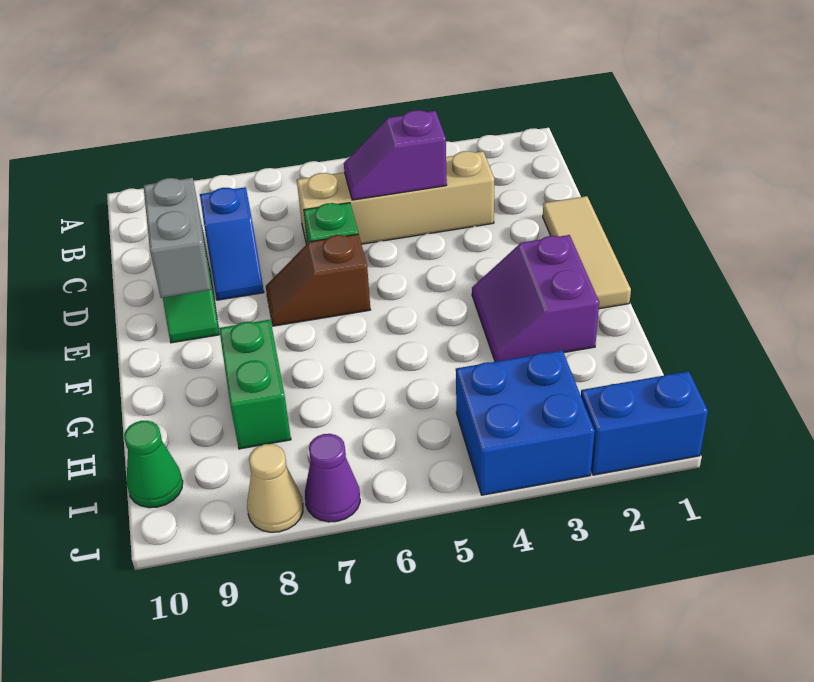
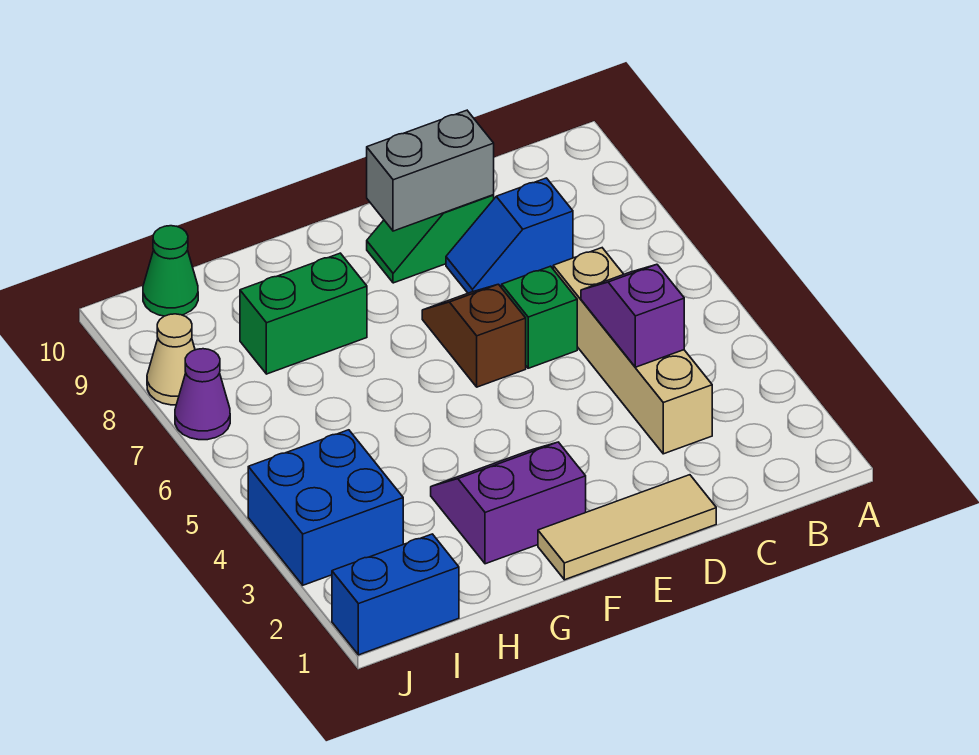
blue brick J1:J2 level 1 -> blue brick I1:J1 level 1

